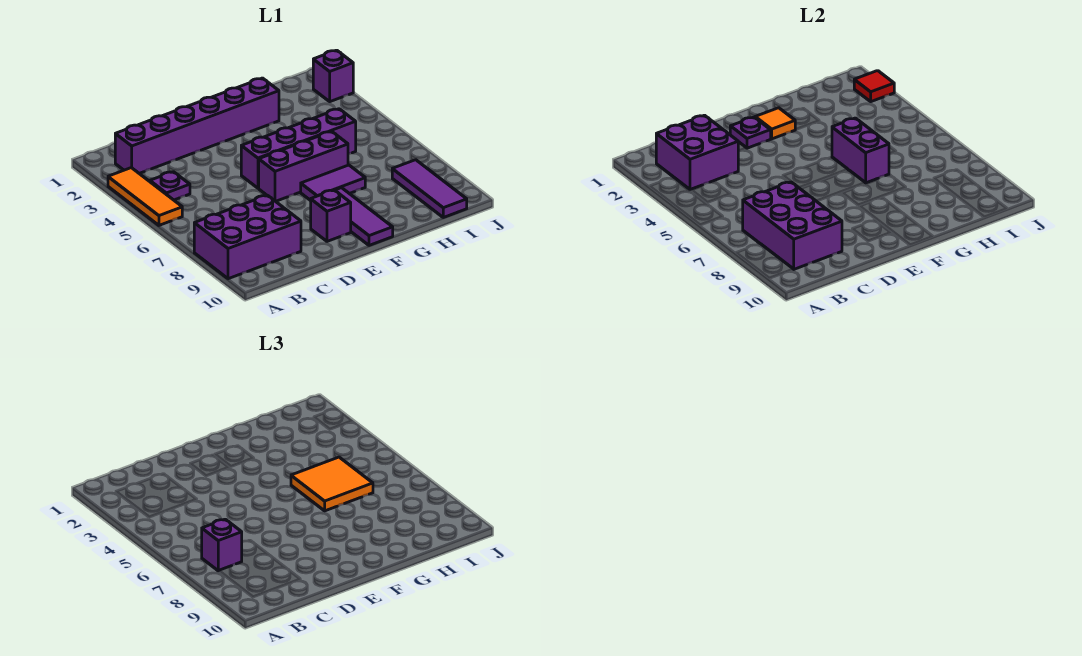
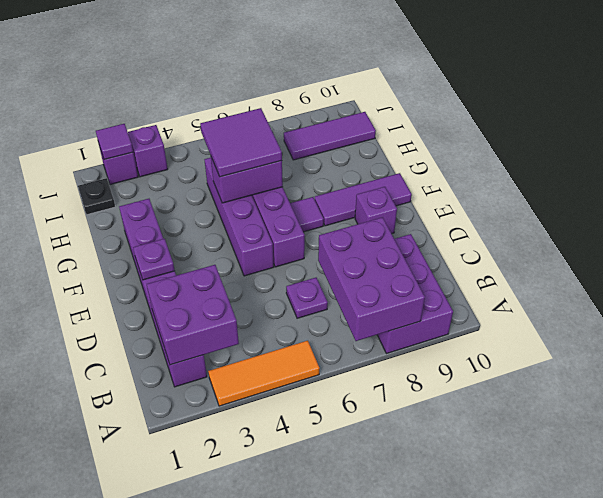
purple plate B4 level 1 -> purple plate C6 level 1
purple brick B7:C9 level 2 -> purple brick A7:C8 level 2
purple brick B7 level 3 -> purple brick J3 level 1
orange tile F2 level 2 -> none
purple tile F7:G7 level 1 -> purple tile F7 level 1
orange tile G5:H6 level 3 -> purple tile G5:H6 level 3
none -> black plate I1 level 1
red tile J2 level 2 -> purple tile J2 level 2

